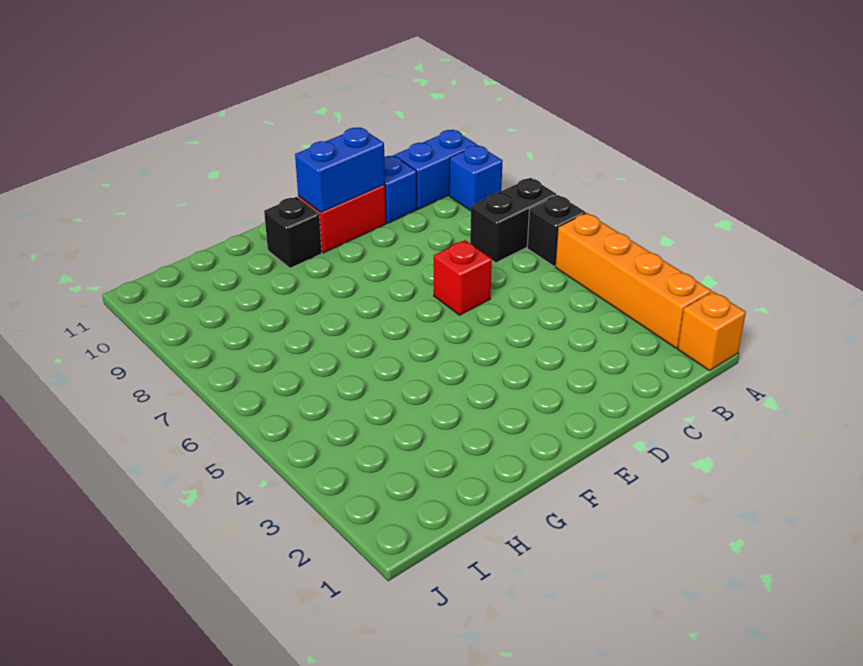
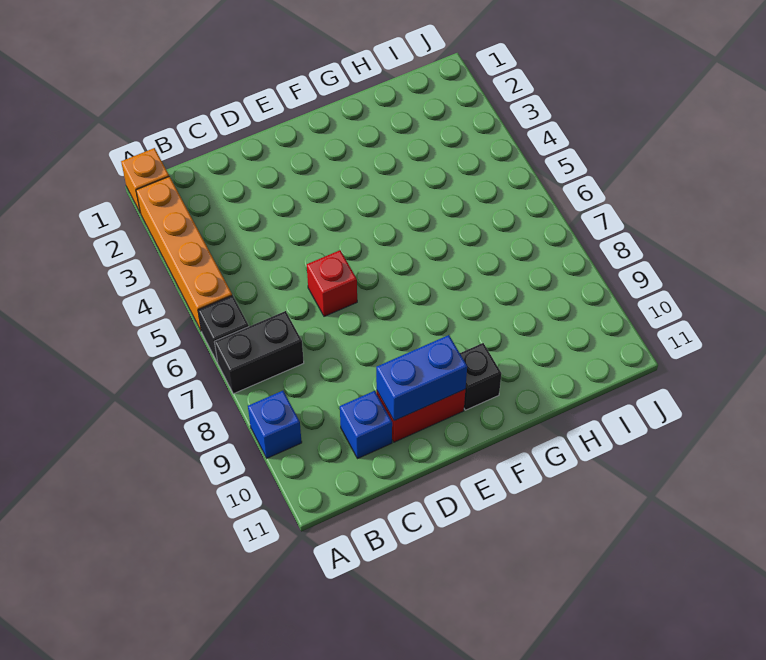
blue brick A10:B10 level 1 -> none

